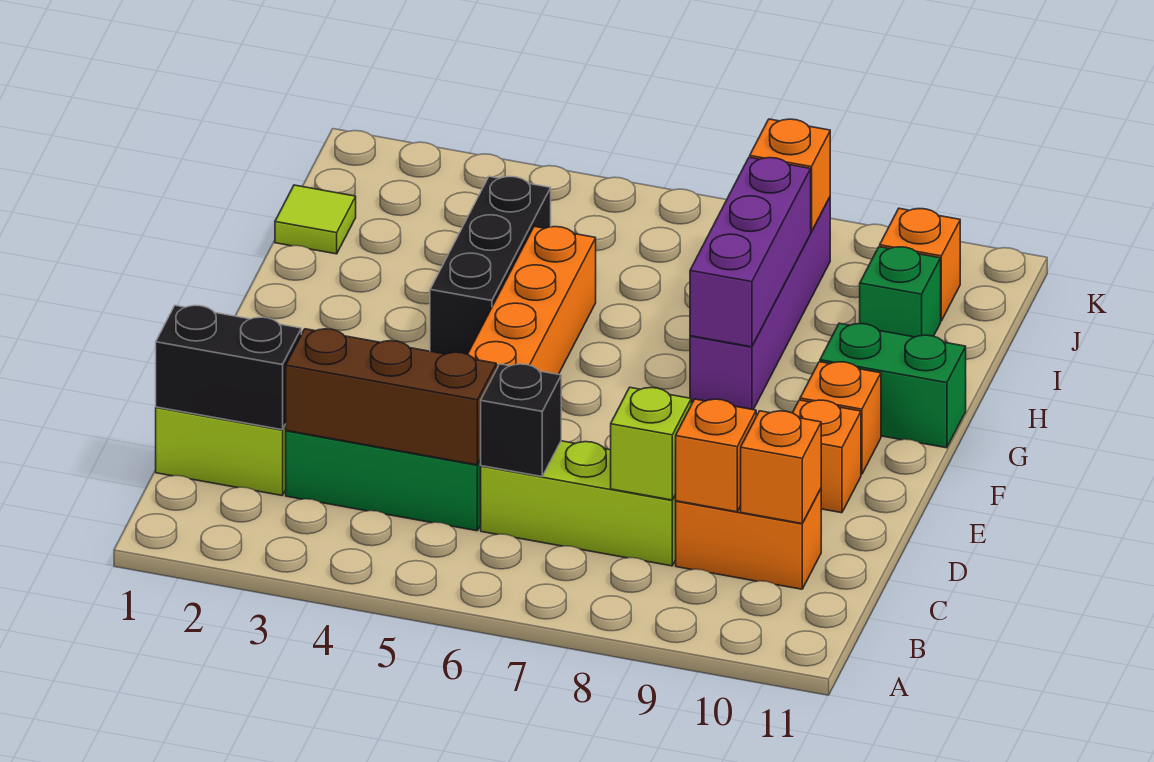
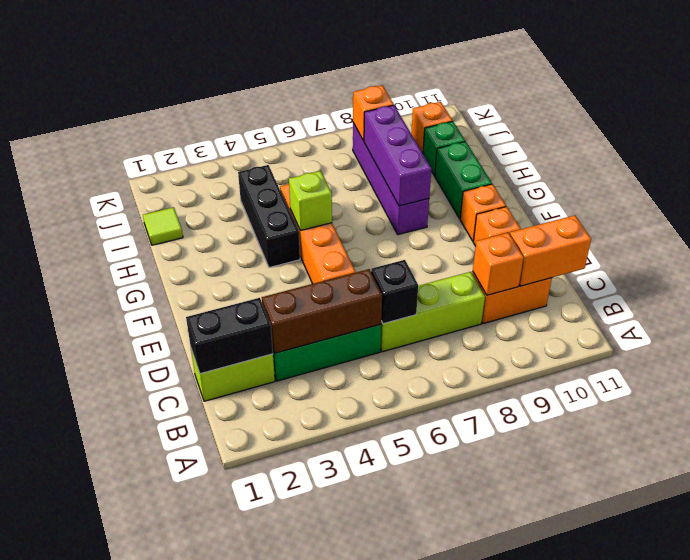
lime brick C8 level 2 -> lime brick G5 level 2
orange brick C10 level 2 -> orange brick C10:C11 level 2
green brick G10:G11 level 1 -> green brick G10:H10 level 1

